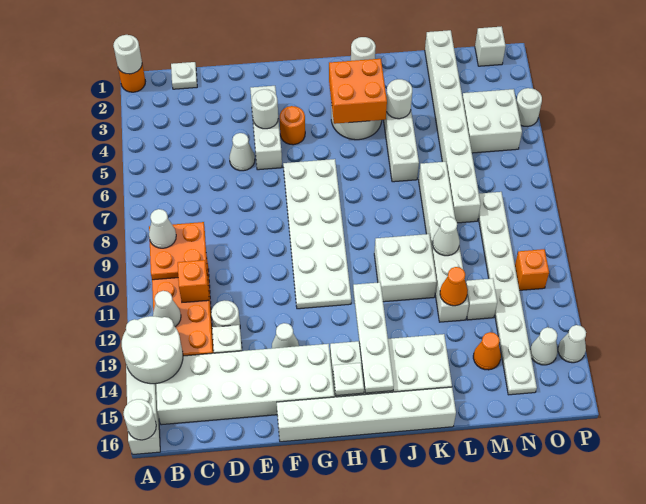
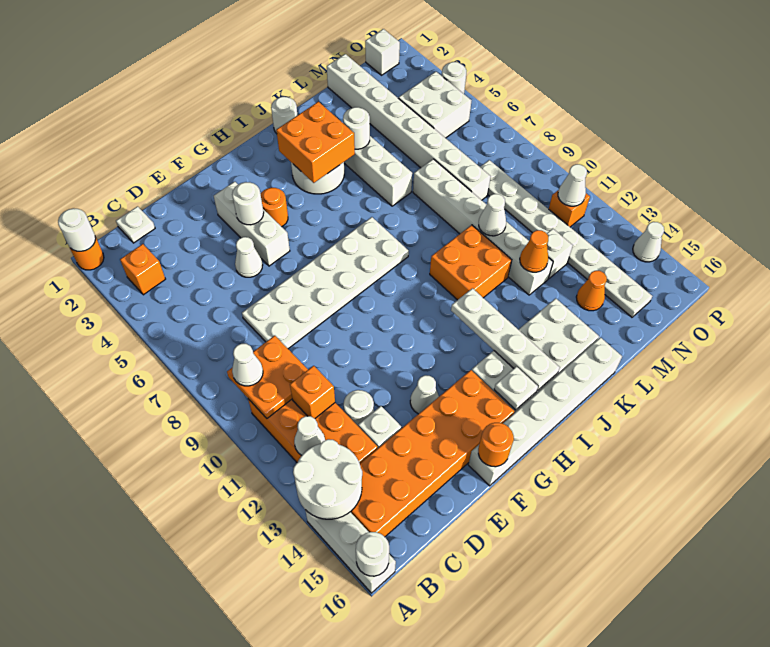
none -> orange brick B3 level 1
white brick B14:G15 level 1 -> orange brick B14:G15 level 1
none -> orange round brick F16 level 2
white plate G6:H11 level 1 -> white plate D7:I8 level 1
white brick J10:K11 level 1 -> orange brick J10:K11 level 1
white cone O14 level 1 -> white cone O11 level 2

